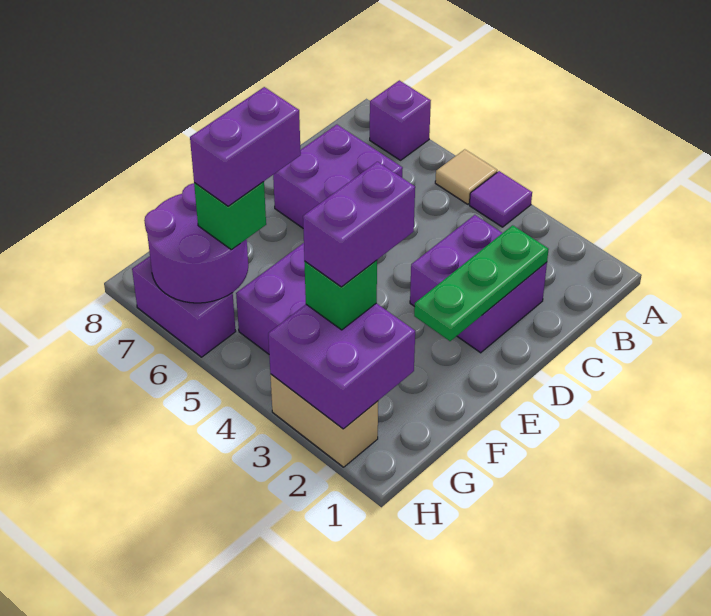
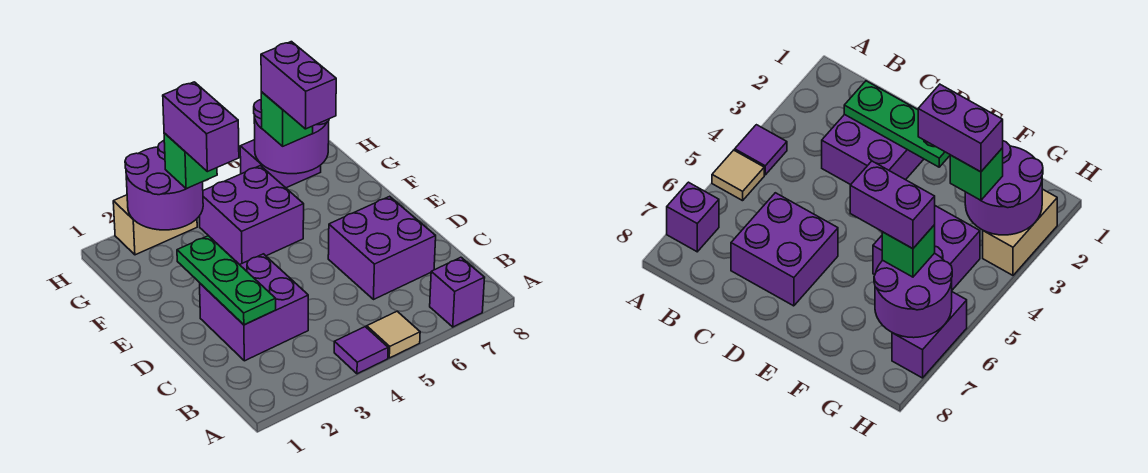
purple brick G2:H3 level 2 -> purple round brick G2:H3 level 2

